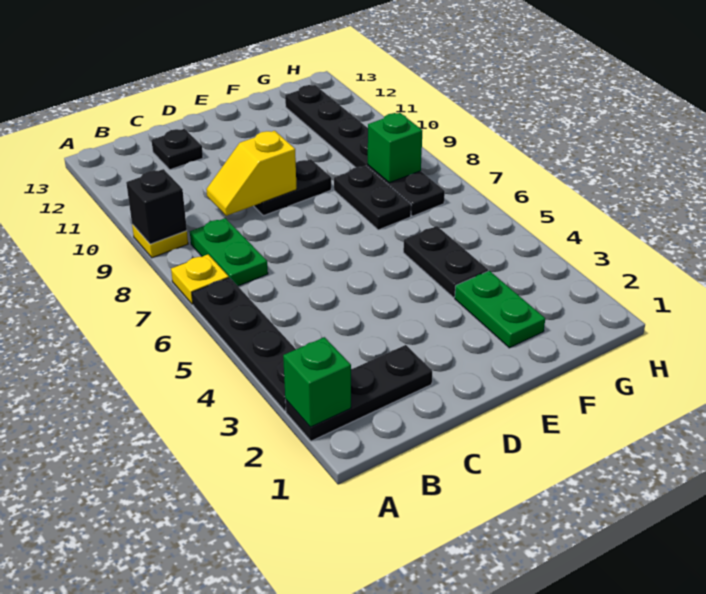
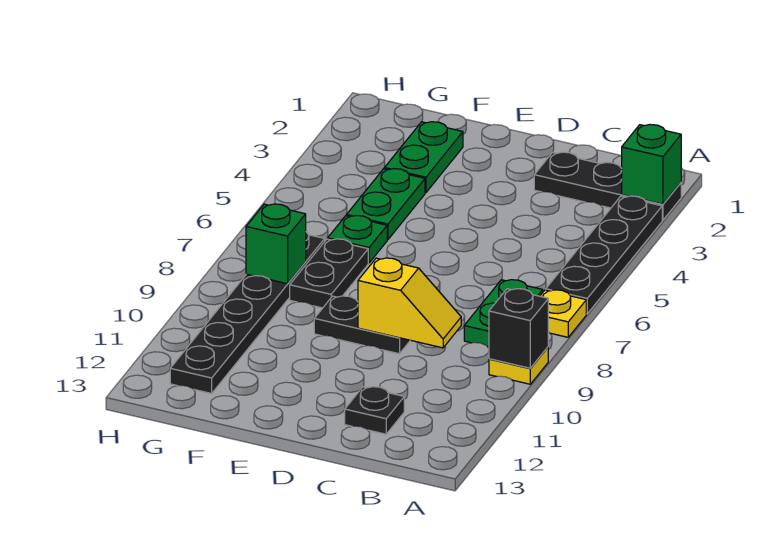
black plate F4:F5 level 1 -> green plate F4:F5 level 1
none -> green plate F6 level 1

